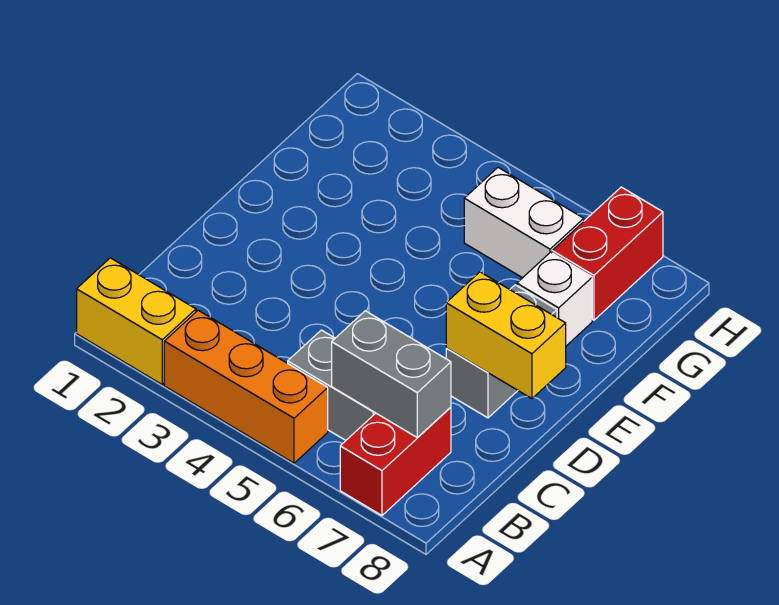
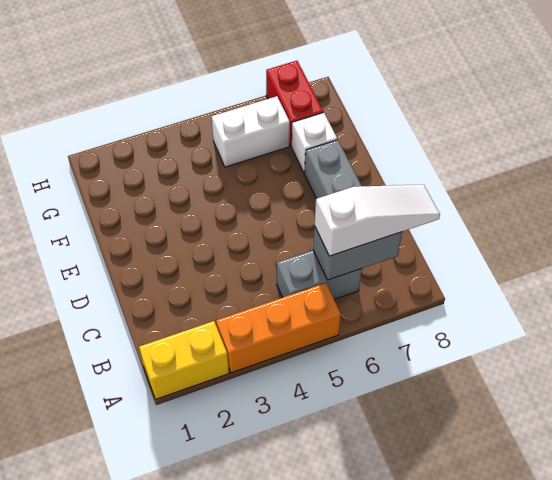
red brick A7:B7 level 1 -> none
none -> white slope B6:B8 level 3 top 6
yellow brick D7:D8 level 2 -> none

